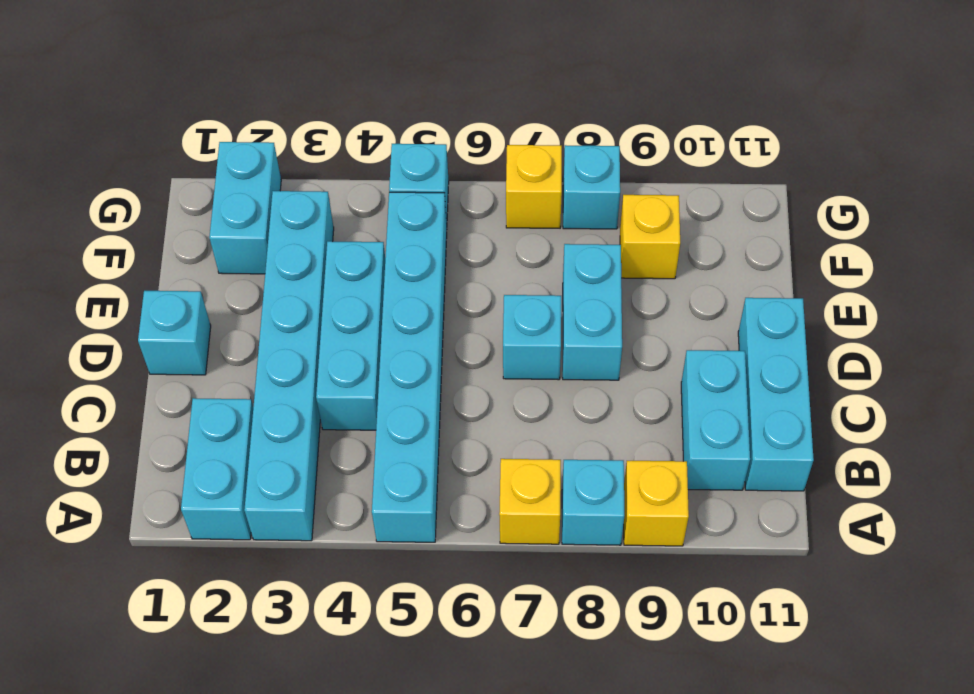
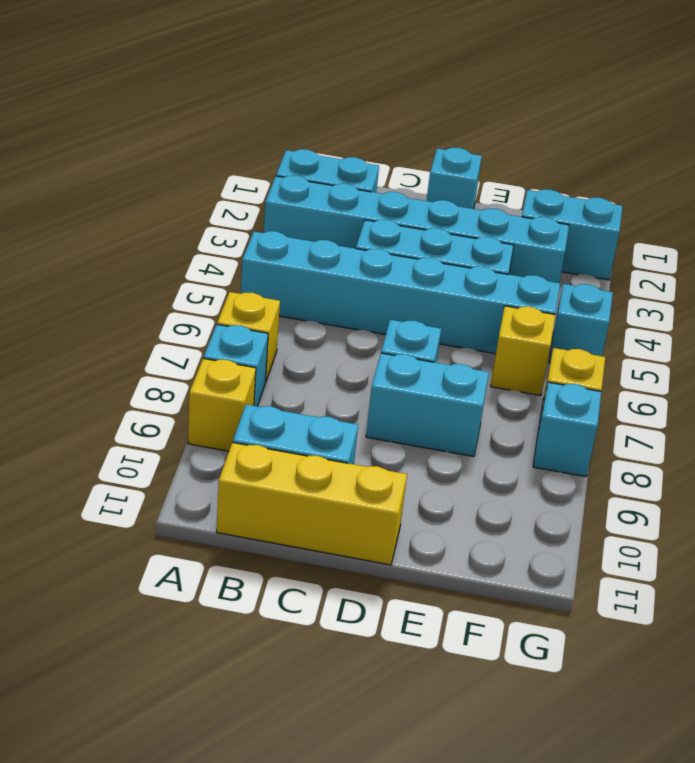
cyan brick B11:D11 level 1 -> yellow brick B11:D11 level 1
yellow brick F9 level 1 -> yellow brick F6 level 1

